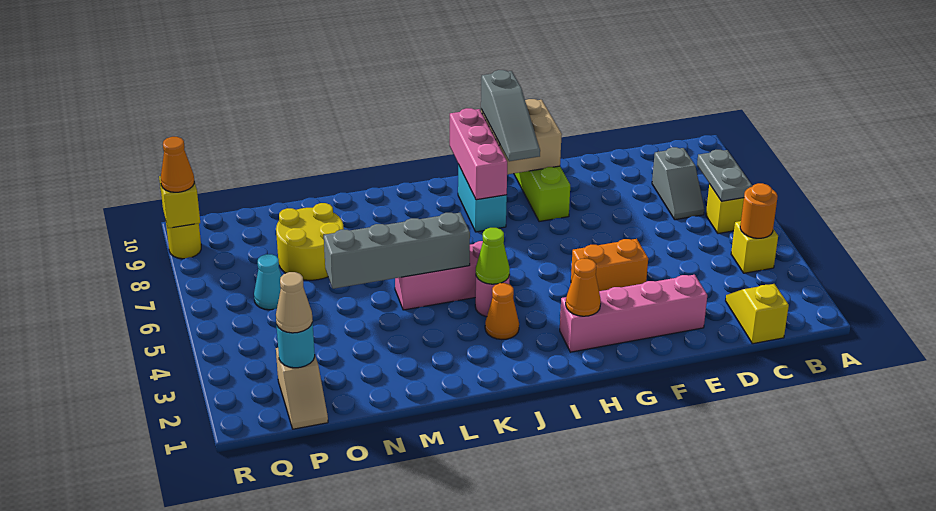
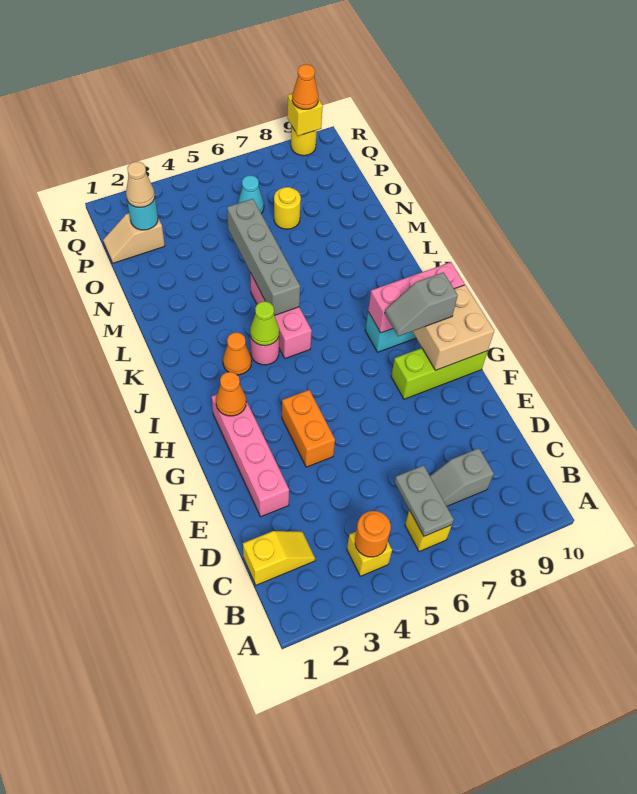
grey plate B6:B7 level 2 -> grey plate B6:C6 level 2
grey slope H8:H10 level 3 top 10 -> grey slope H8:H9 level 3 top 9
yellow round brick N7:O8 level 1 -> yellow round brick O7 level 1

